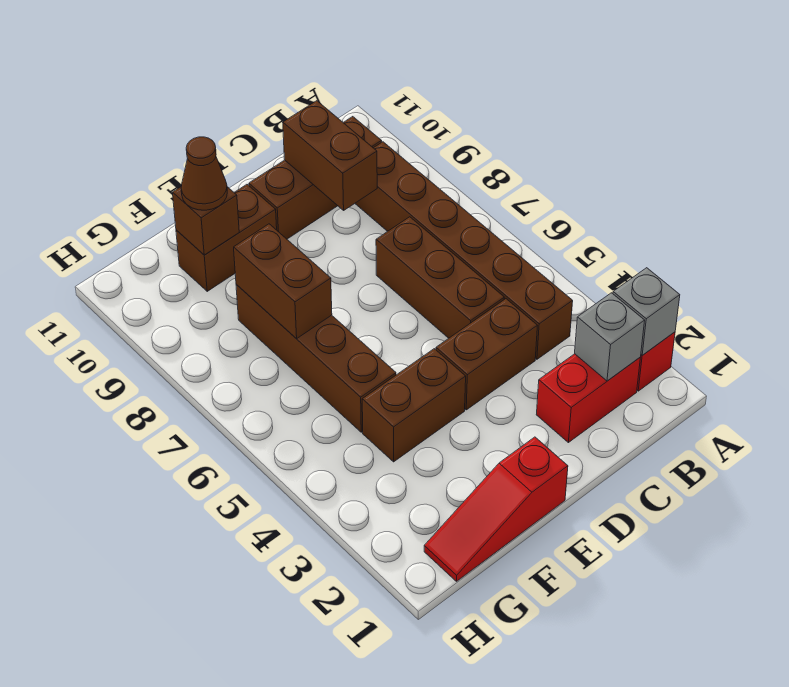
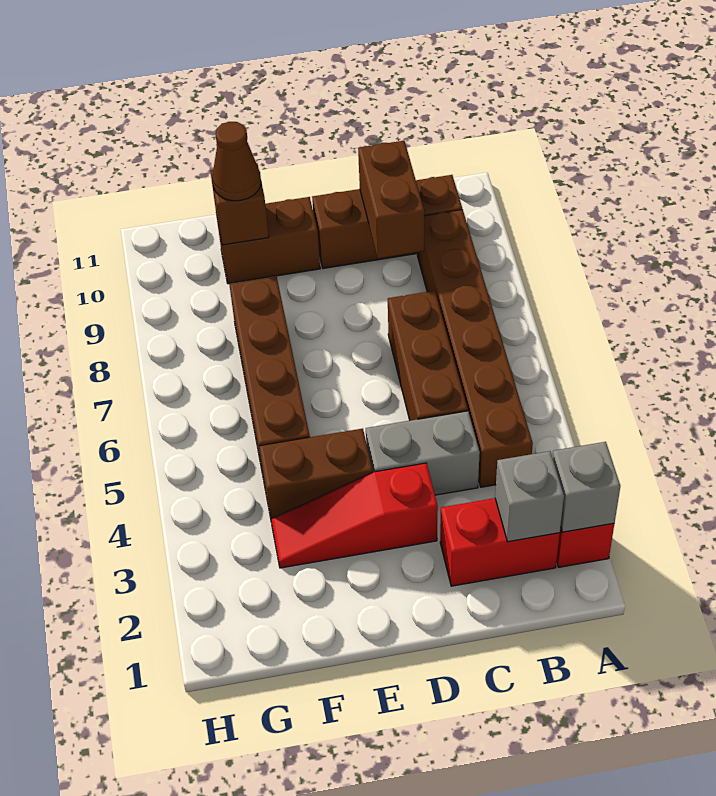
brown brick C4:D4 level 1 -> grey brick C4:D4 level 1
red slope E1:G1 level 1 top E -> red slope D3:F3 level 1 top D
brown brick F7:F8 level 2 -> none

